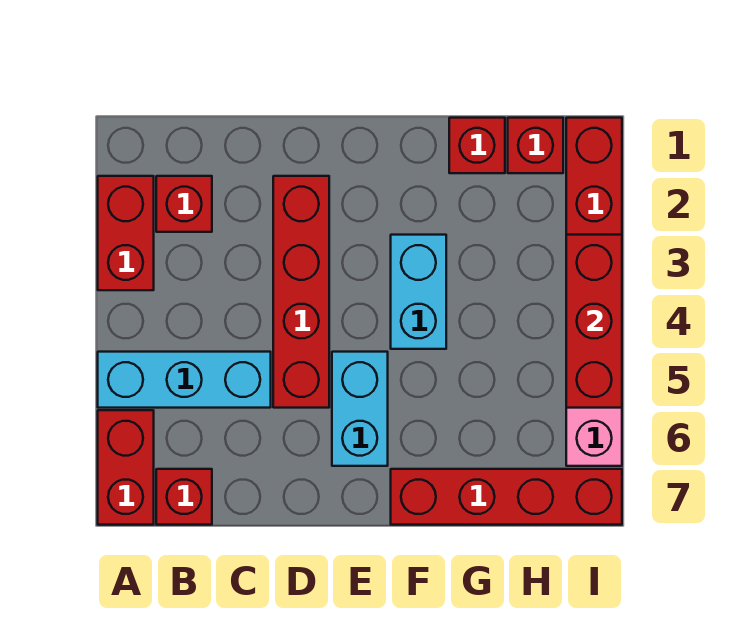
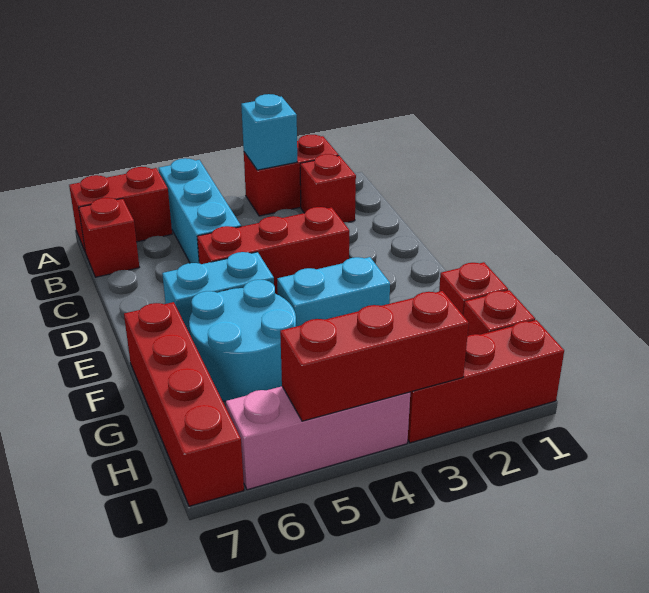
none -> cyan brick A3 level 2
red brick D2:D5 level 1 -> red brick D3:D5 level 1
none -> cyan round brick F5:G6 level 1

